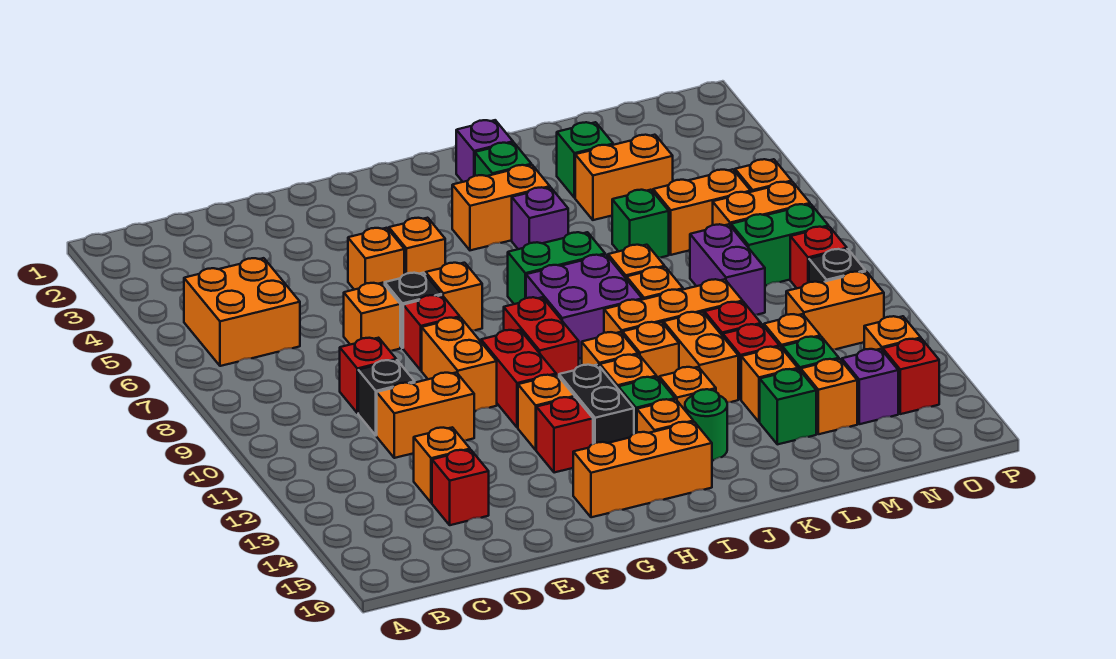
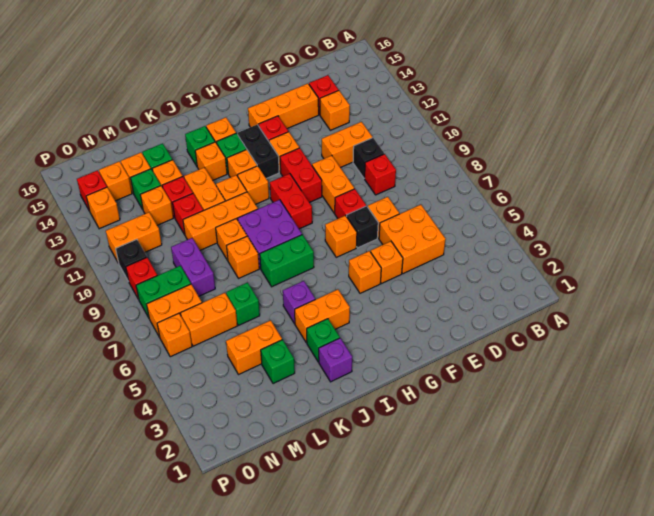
orange brick B5:C6 level 1 -> orange brick D5:E6 level 1
orange brick G15:I15 level 1 -> orange brick E14:G14 level 1
green round brick J14 level 1 -> green brick J14 level 1
purple brick N14 level 1 -> orange brick N14 level 1

